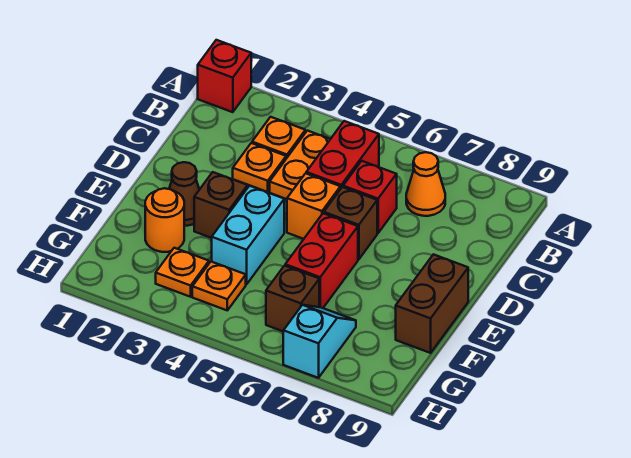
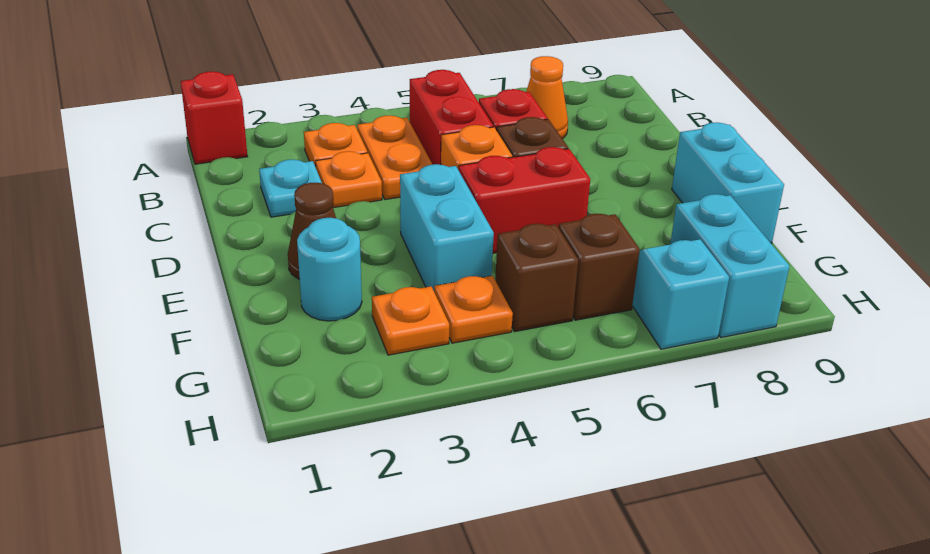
none -> cyan plate C2 level 1
brown brick E3 level 1 -> brown brick G5 level 1
red brick E6:F6 level 1 -> red brick E5:E6 level 1
brown brick E9:F9 level 1 -> cyan brick E9:F9 level 1
orange round brick F2 level 1 -> cyan round brick F2 level 1
none -> cyan brick G8:H8 level 1

